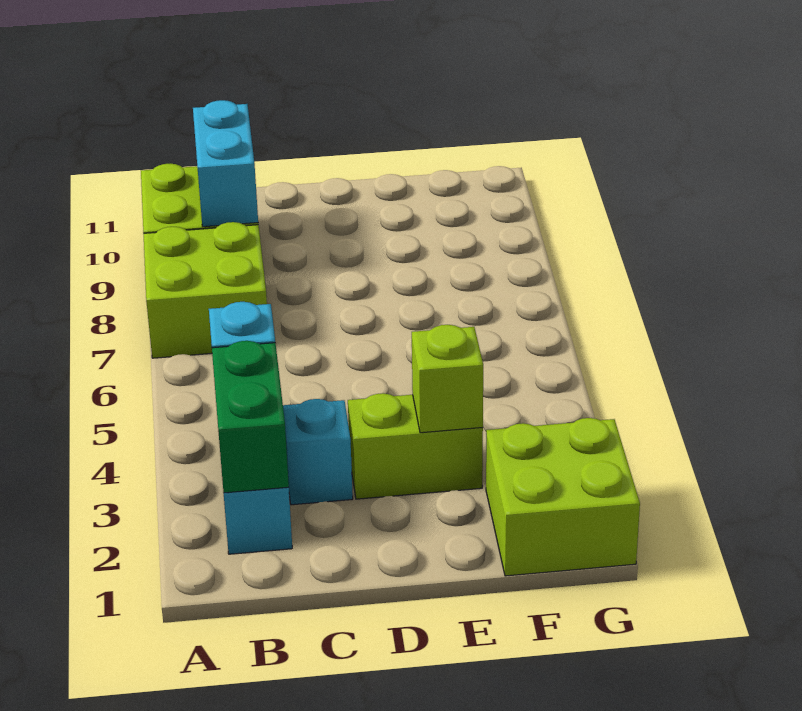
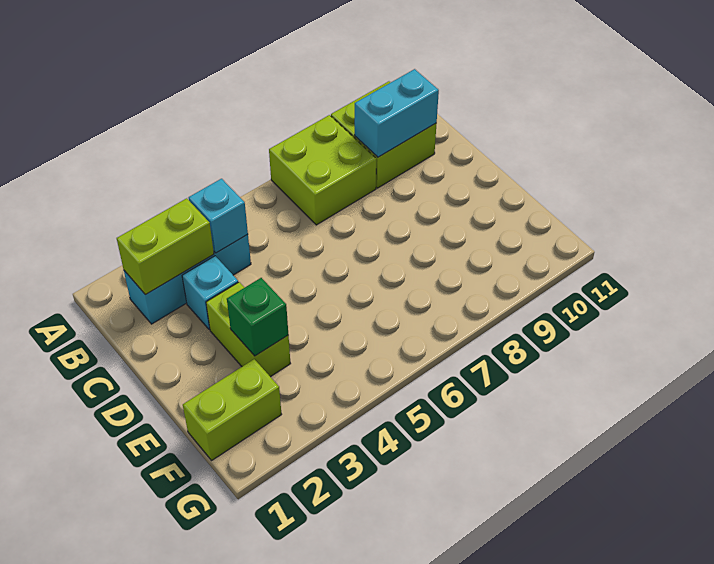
green brick B2:B3 level 2 -> lime brick B2:B3 level 2
lime brick E3 level 2 -> green brick E3 level 2
lime brick F1:G2 level 1 -> lime brick F1:F2 level 1

